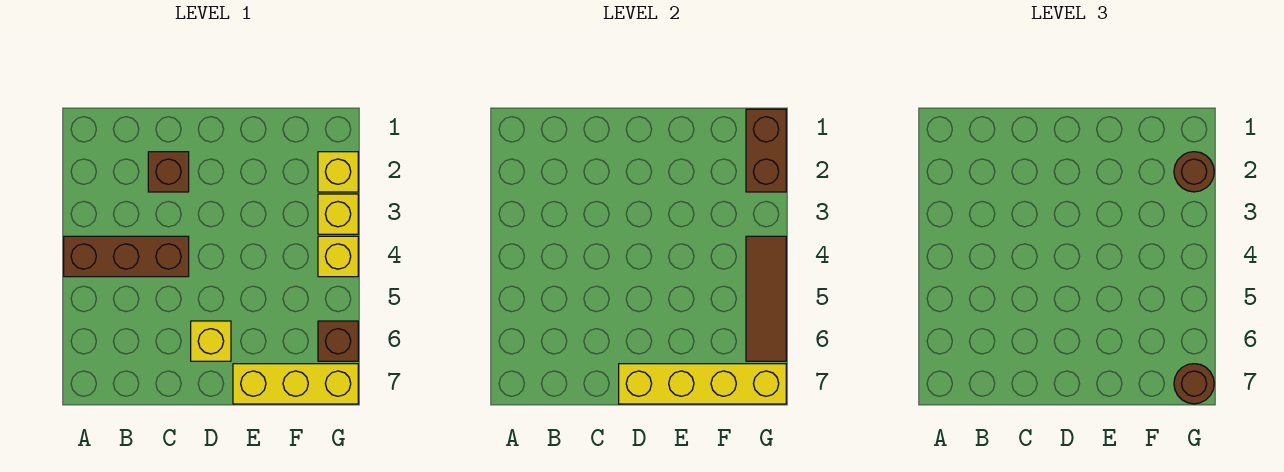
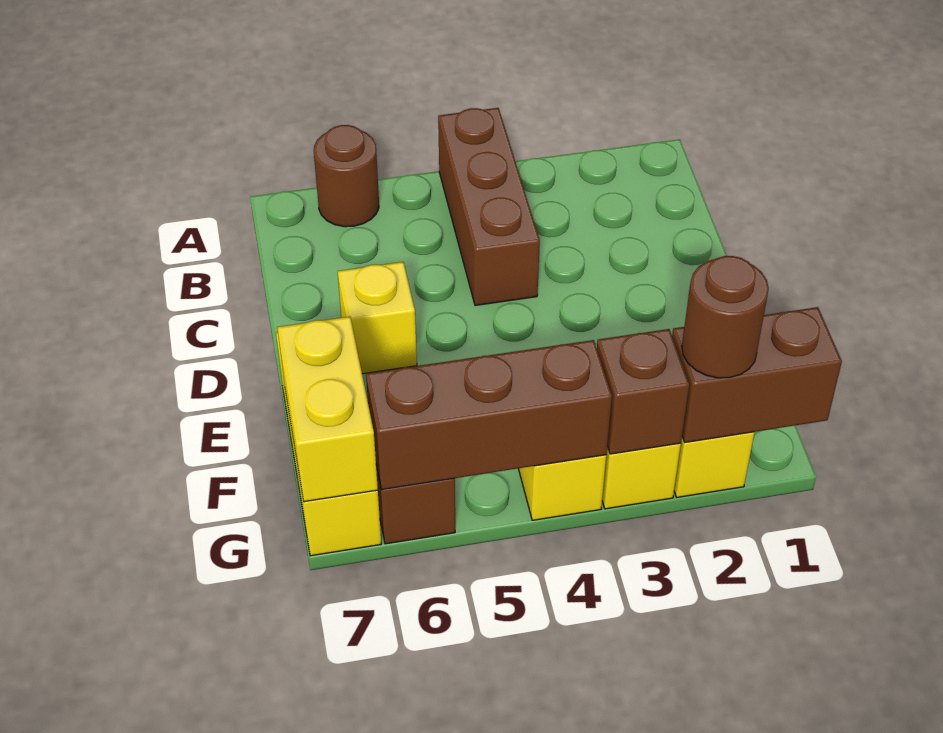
brown brick C2 level 1 -> brown brick G3 level 2
yellow brick D7:G7 level 2 -> yellow brick F7:G7 level 2
brown tile G4:G6 level 2 -> brown brick G4:G6 level 2
brown round brick G7 level 3 -> brown round brick A6 level 1

